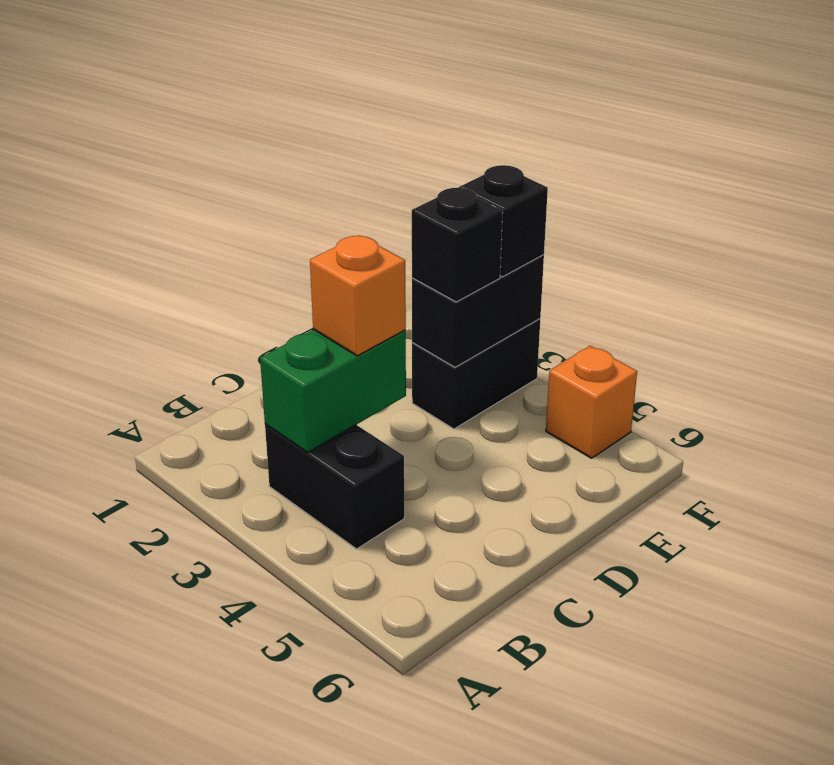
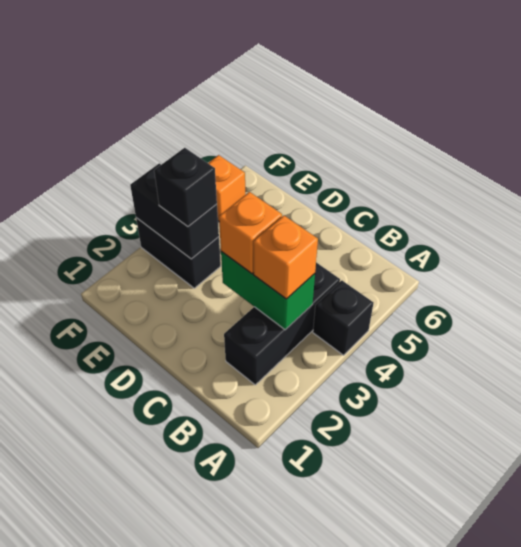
black brick B3:B4 level 1 -> black brick B2:B4 level 1
none -> orange brick B3 level 3
black brick F3 level 3 -> black brick A4 level 1

